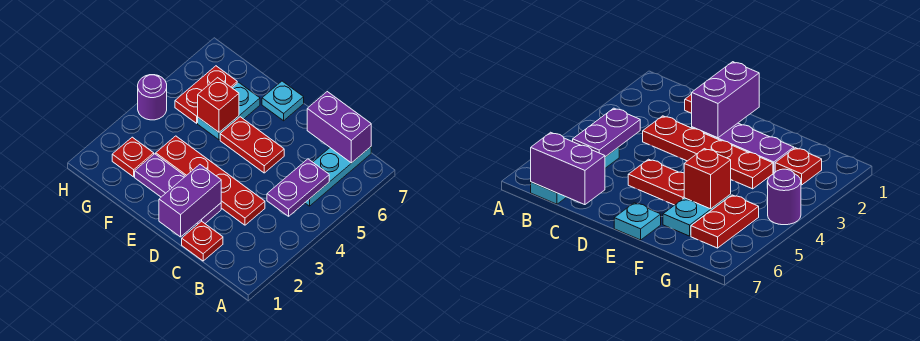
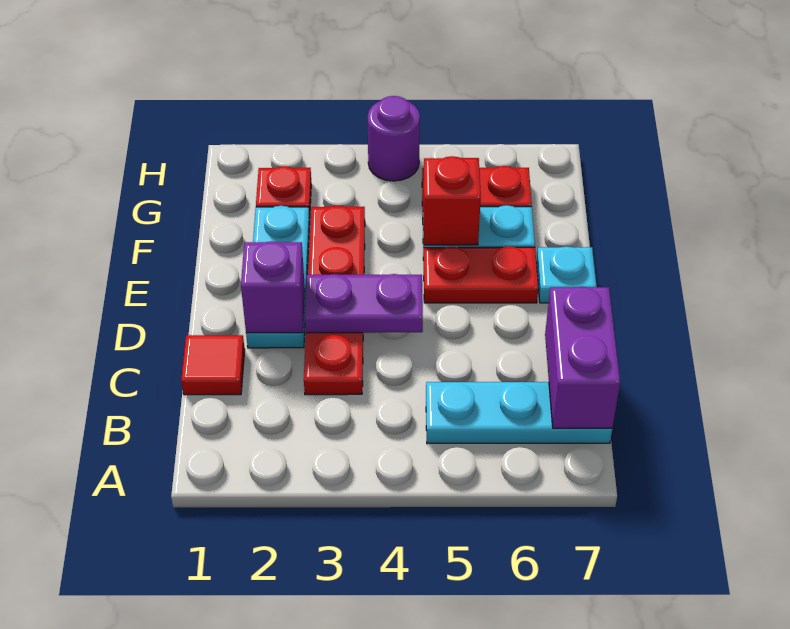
purple plate B4:B5 level 2 -> purple plate D3:D4 level 2
red plate C1 level 1 -> red tile C1 level 1
purple brick D1:D2 level 2 -> purple brick D2 level 2
purple plate D2:F2 level 1 -> cyan plate D2:F2 level 1
red plate D5:E5 level 1 -> red plate E5:E6 level 1

